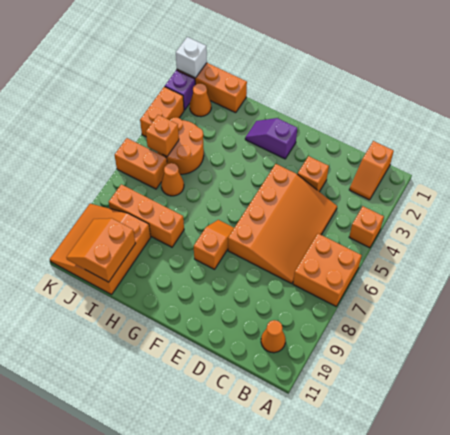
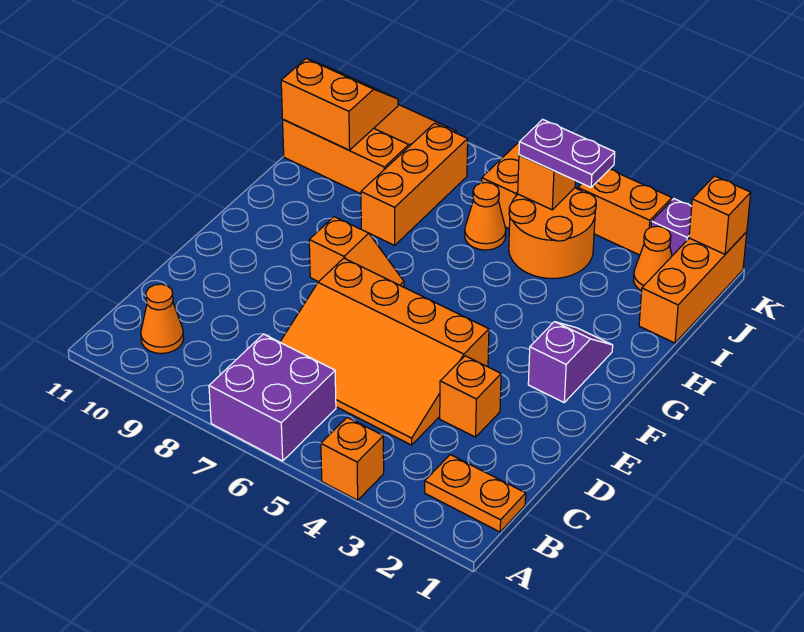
orange brick A6:B7 level 1 -> purple brick A6:B7 level 1
orange slope B1:B2 level 1 top 1 -> orange plate B1:B2 level 1
none -> purple plate J4:J5 level 3
white brick K1 level 2 -> orange brick K1 level 2

